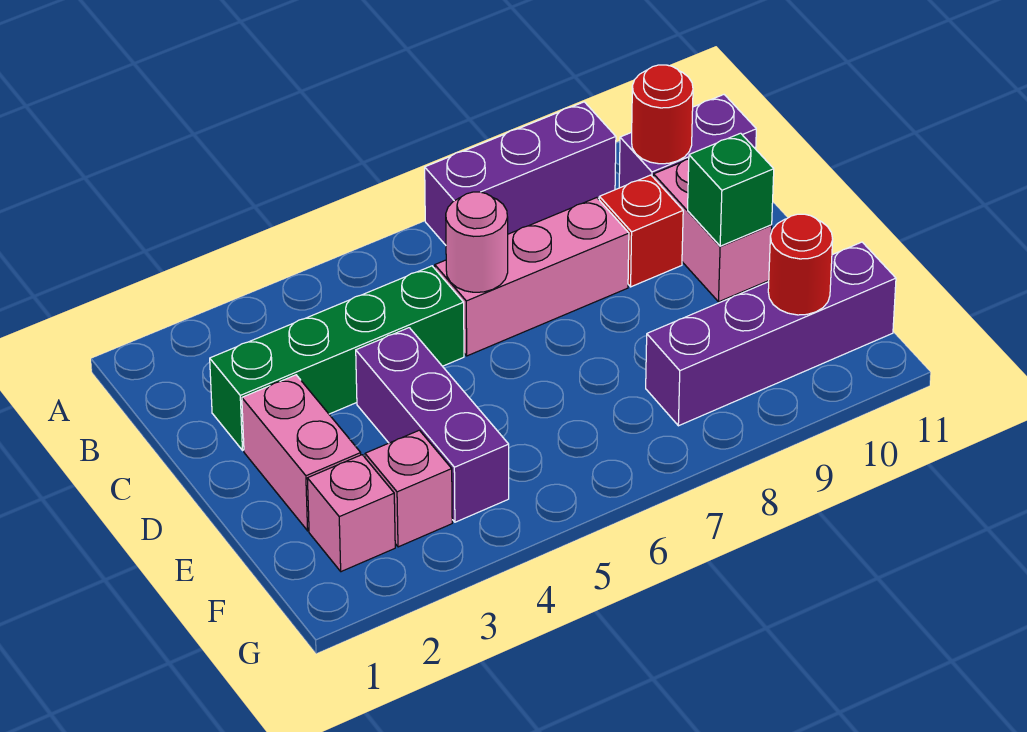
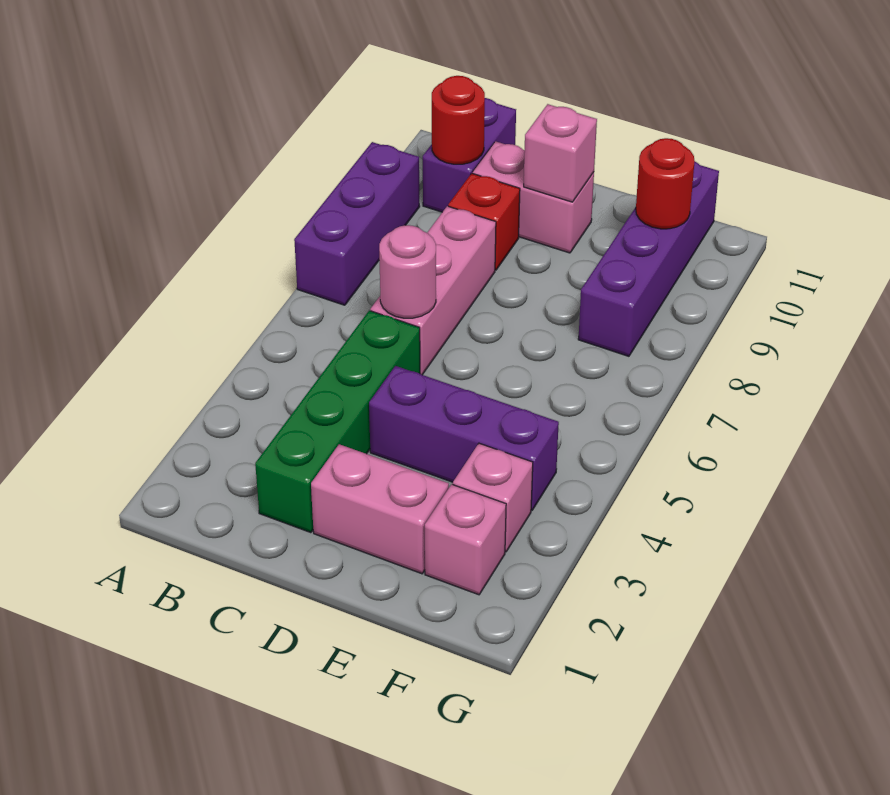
green brick D10 level 2 -> pink brick D10 level 2

